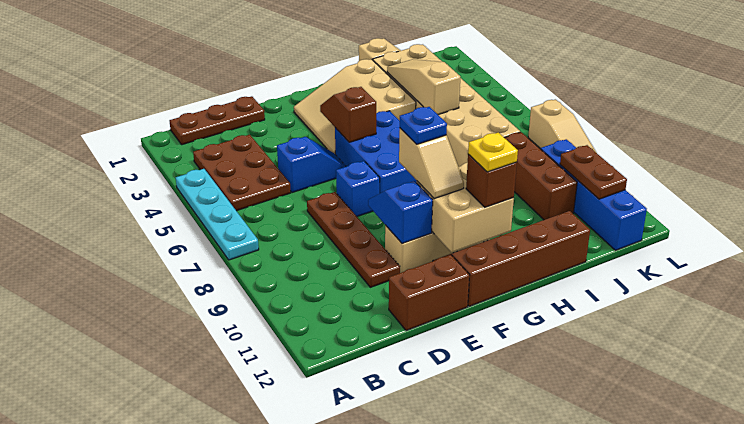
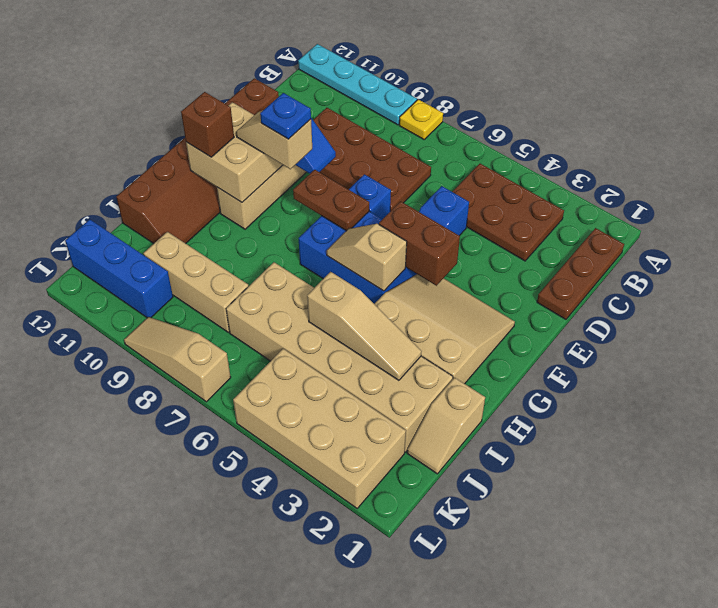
cyan plate A4:A7 level 1 -> cyan plate A9:A12 level 1
brown plate D7:D10 level 1 -> brown plate C7:D10 level 1
brown slope F4:F5 level 2 top 5 -> brown brick F4:F5 level 2
none -> tan slope G5:G6 level 2 top 5
yellow plate G11 level 4 -> yellow plate A8 level 1
brown brick J8:J10 level 1 -> tan brick J8:J10 level 1
none -> tan brick K2:L5 level 1
blue brick K9:K12 level 1 -> blue brick K10:K12 level 1
brown plate K10:K11 level 2 -> brown plate F7:F8 level 2

